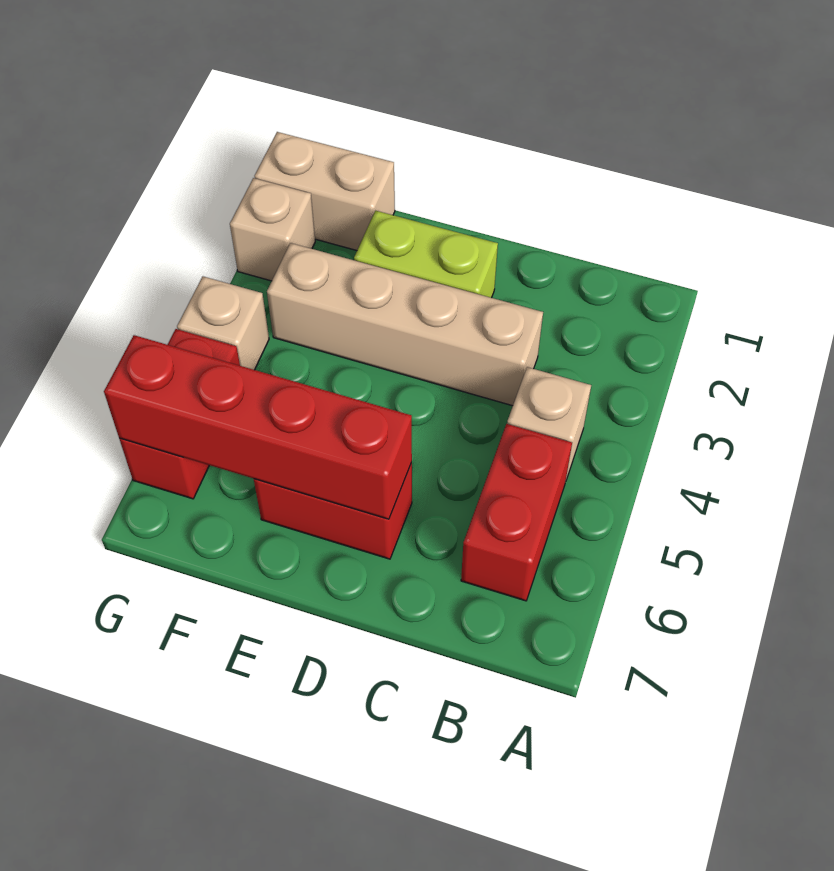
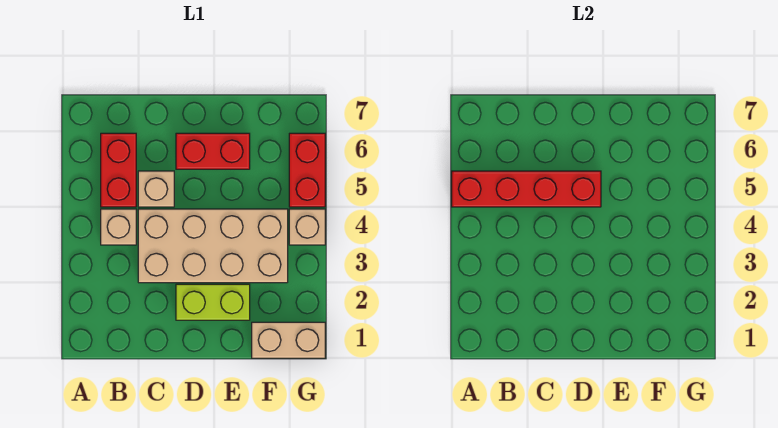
tan brick C3:F3 level 1 -> tan brick C3:F4 level 1
red brick D6:G6 level 2 -> red brick A5:D5 level 2
tan brick G2 level 1 -> tan brick C5 level 1

